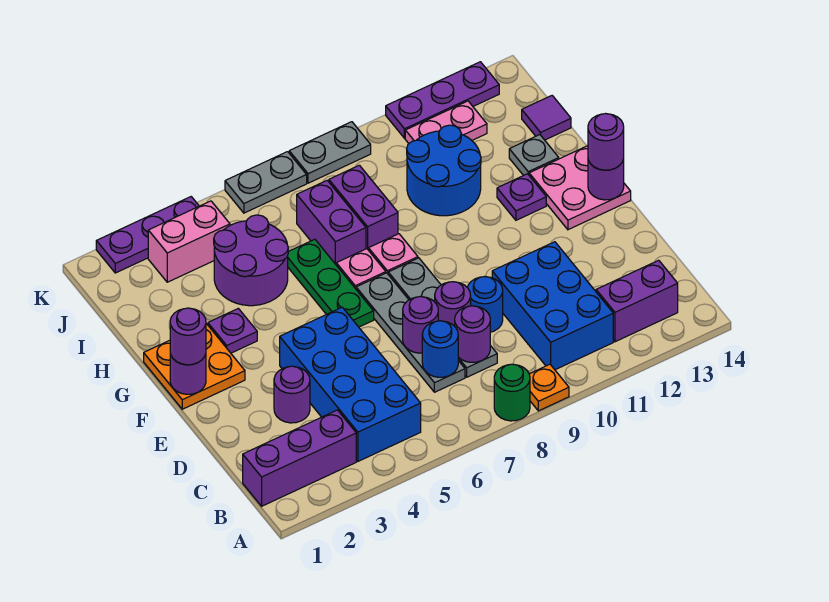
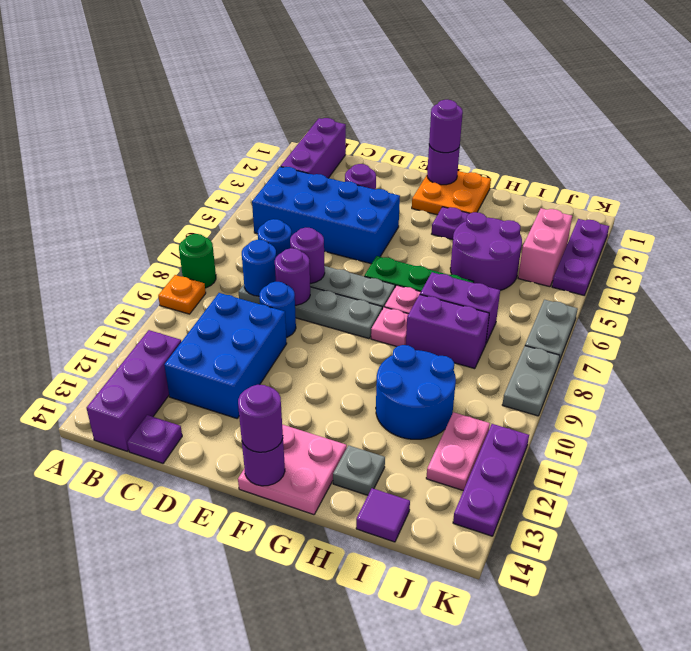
blue brick B10:D11 level 1 -> blue brick C10:D12 level 1
purple brick B12:B13 level 1 -> purple brick B12:B14 level 1
purple round brick C8 level 2 -> blue round brick C8 level 2
purple plate G12 level 1 -> purple plate C14 level 1

